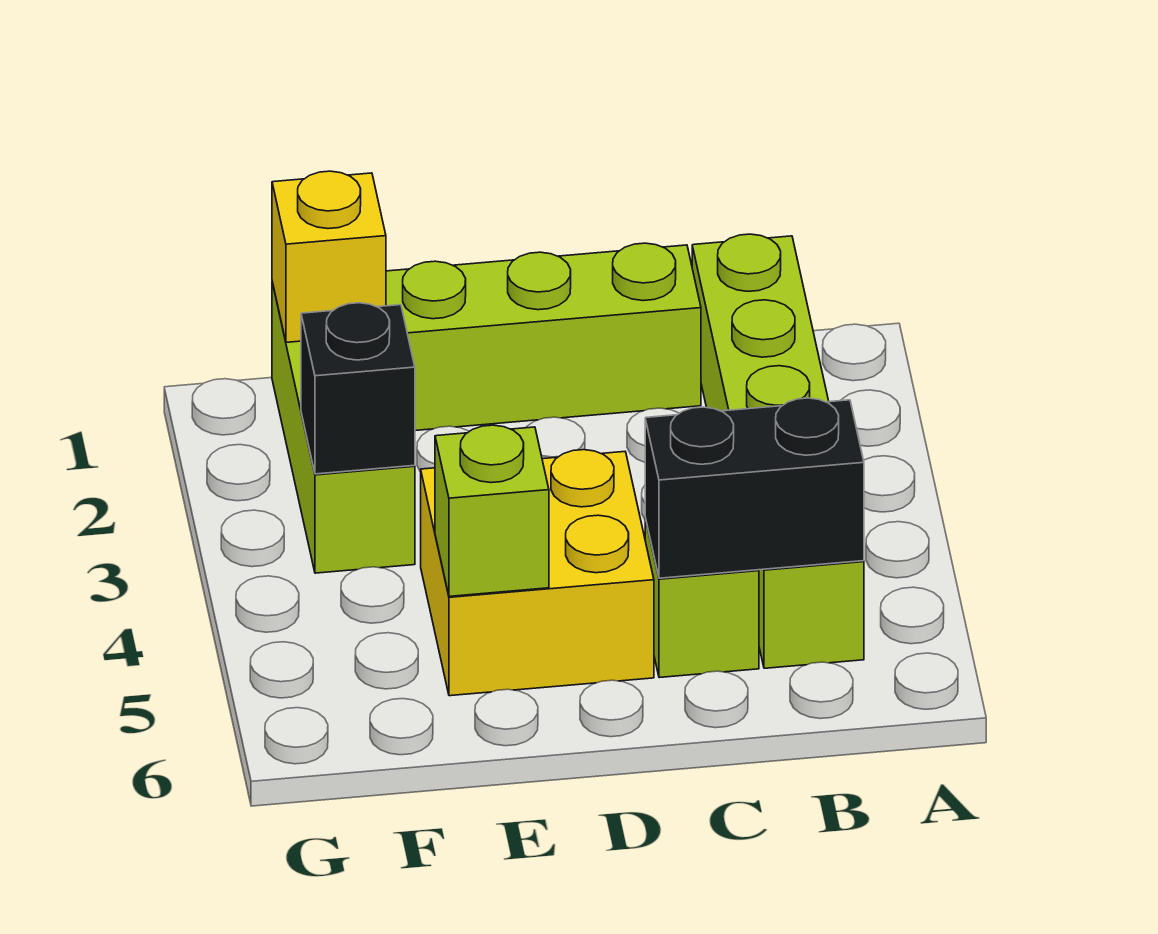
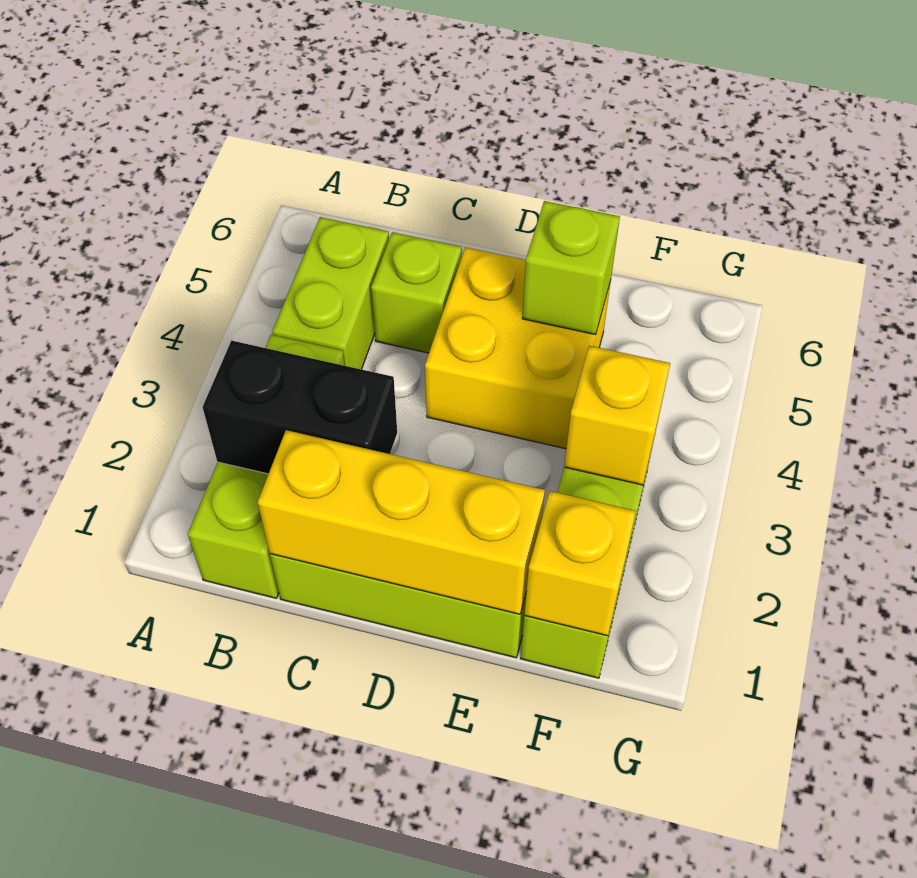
black brick B5:C5 level 2 -> black brick B2:C2 level 2
none -> yellow brick C1:E1 level 2
black brick F3 level 2 -> yellow brick F3 level 2

